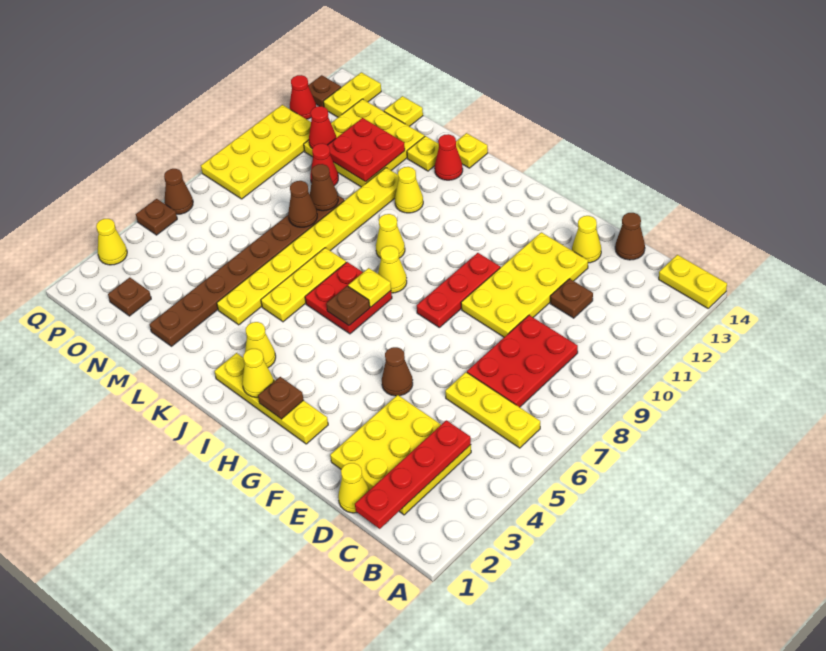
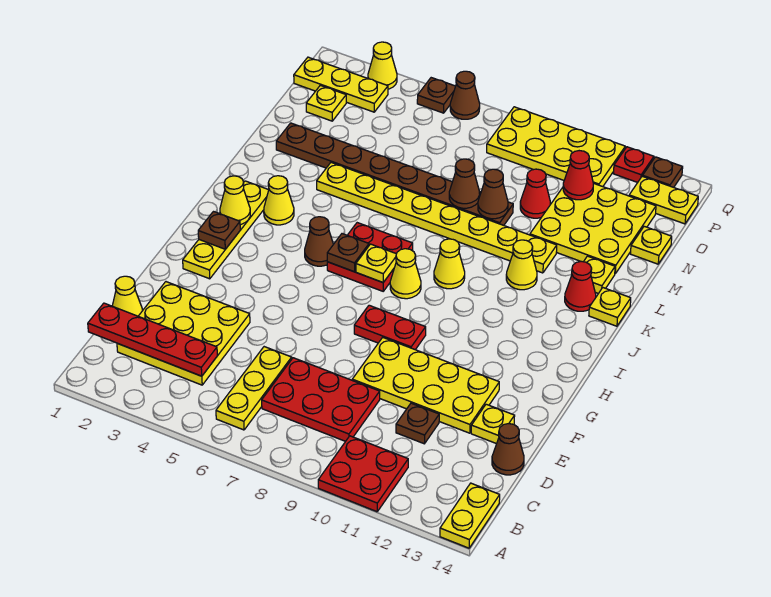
yellow cone E13 level 1 -> yellow plate E13 level 1
brown cone F5 level 1 -> brown cone I5 level 1
red plate G8:G10 level 1 -> red plate G8:G9 level 1
yellow plate K5:K7 level 1 -> yellow plate P1:P3 level 1
red plate M11:N12 level 2 -> red plate A10:B11 level 1
brown plate O2 level 1 -> yellow plate O2 level 1
red cone Q12 level 1 -> red plate Q12 level 1

